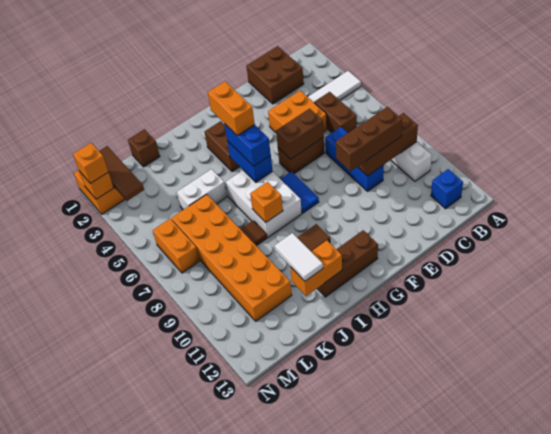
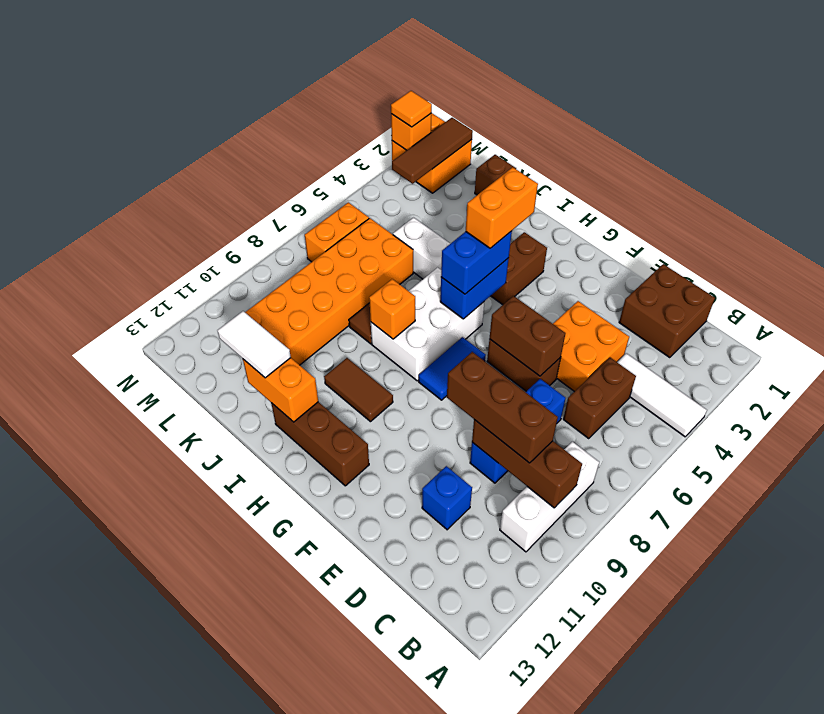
blue brick B12 level 1 -> blue brick D11 level 1
white tile J11:J12 level 3 -> white tile J12:K12 level 3
orange brick N2 level 3 -> orange tile N2 level 3

